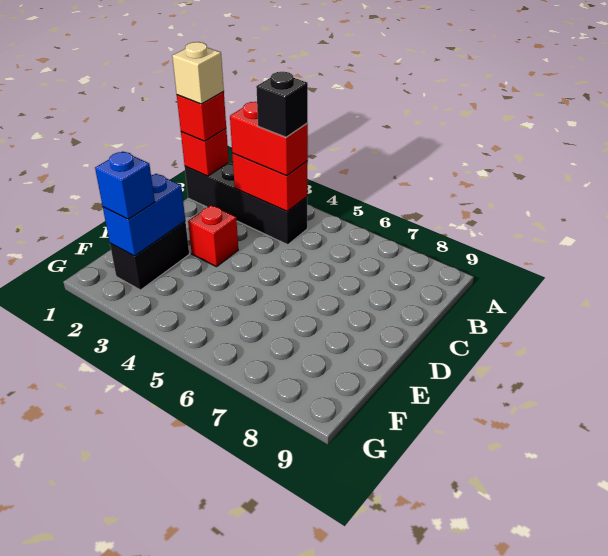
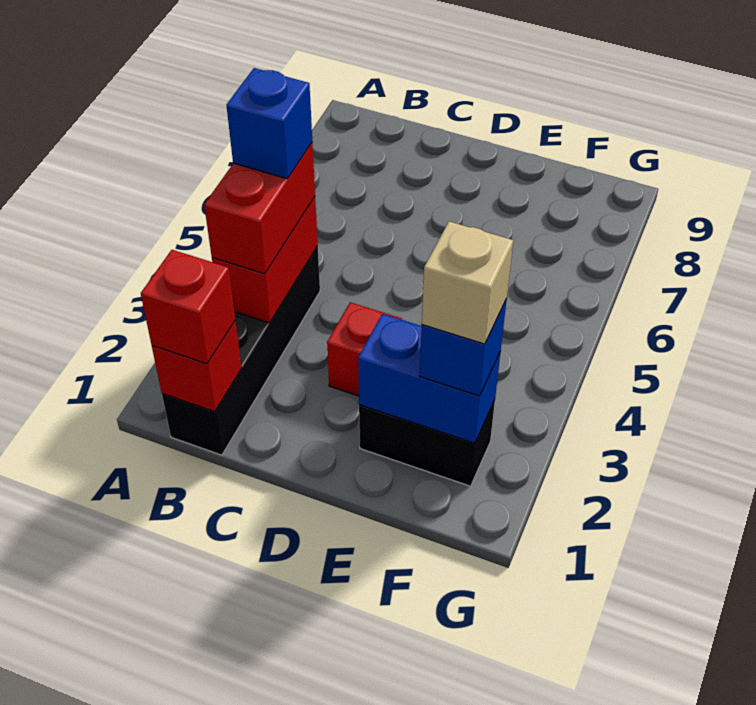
tan brick B1 level 4 -> tan brick F2 level 4
black brick B4 level 4 -> blue brick B4 level 4

